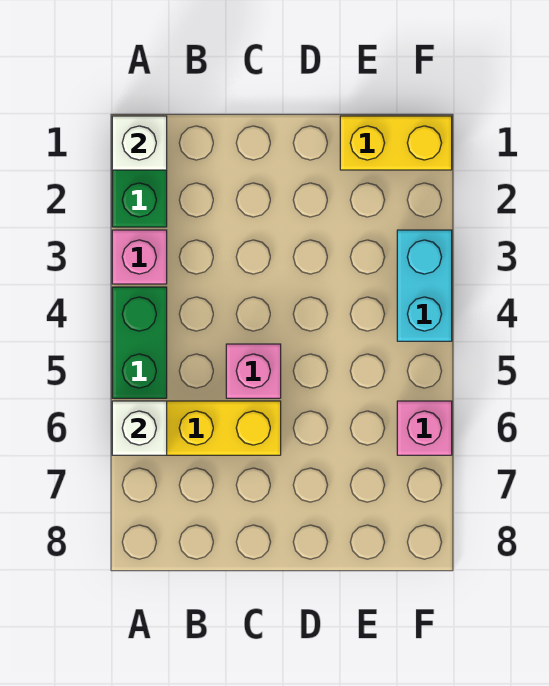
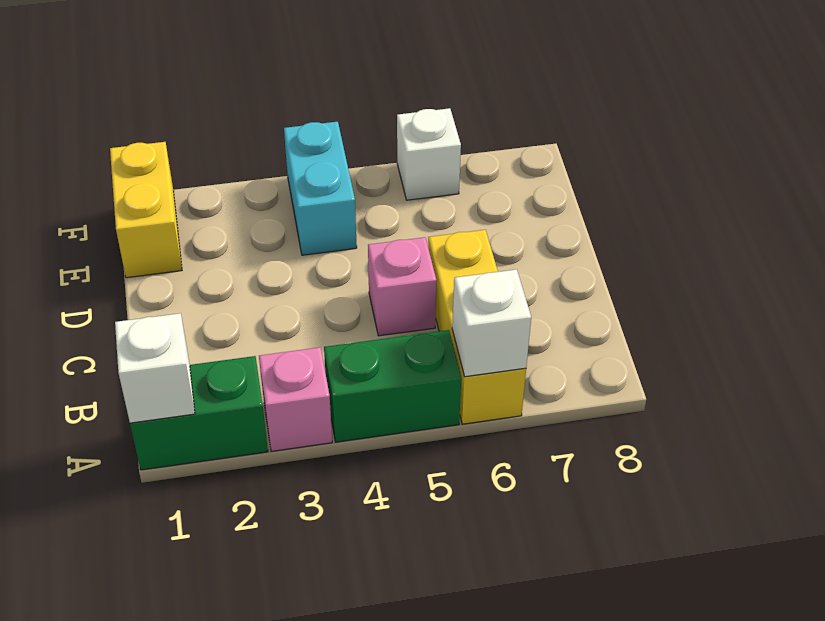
cyan brick F3:F4 level 1 -> cyan brick E4:F4 level 1
pink brick F6 level 1 -> white brick F6 level 1

